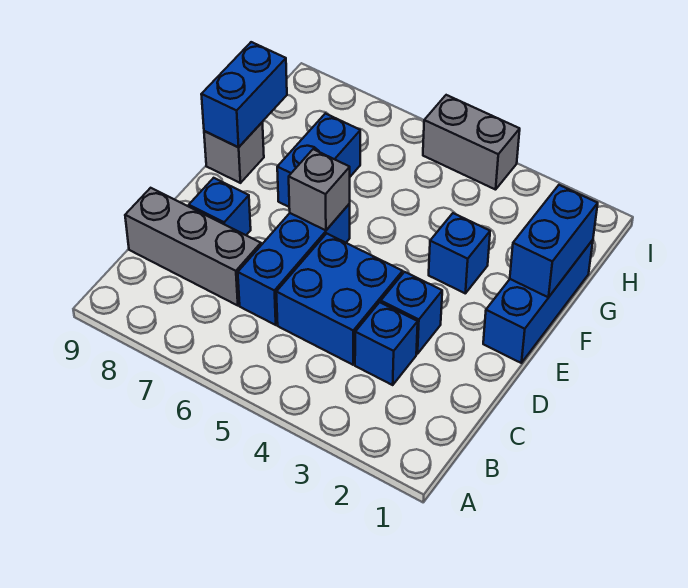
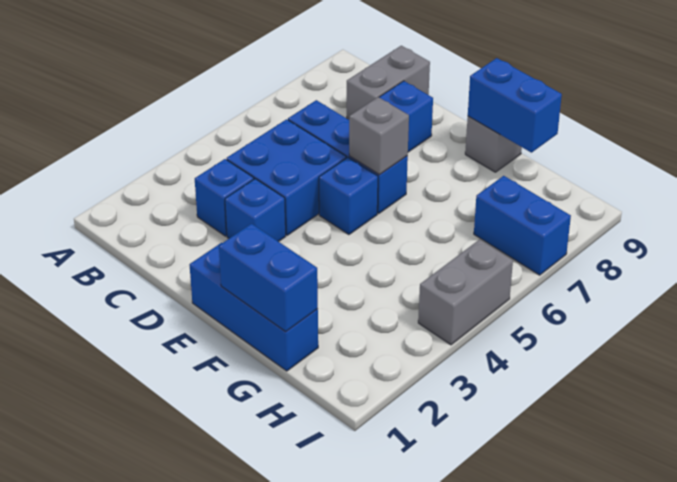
grey brick C7:C9 level 1 -> grey brick C8:C9 level 1
blue brick F3 level 1 -> blue brick E5 level 1
blue brick F7:G7 level 1 -> blue brick H7:I7 level 1

